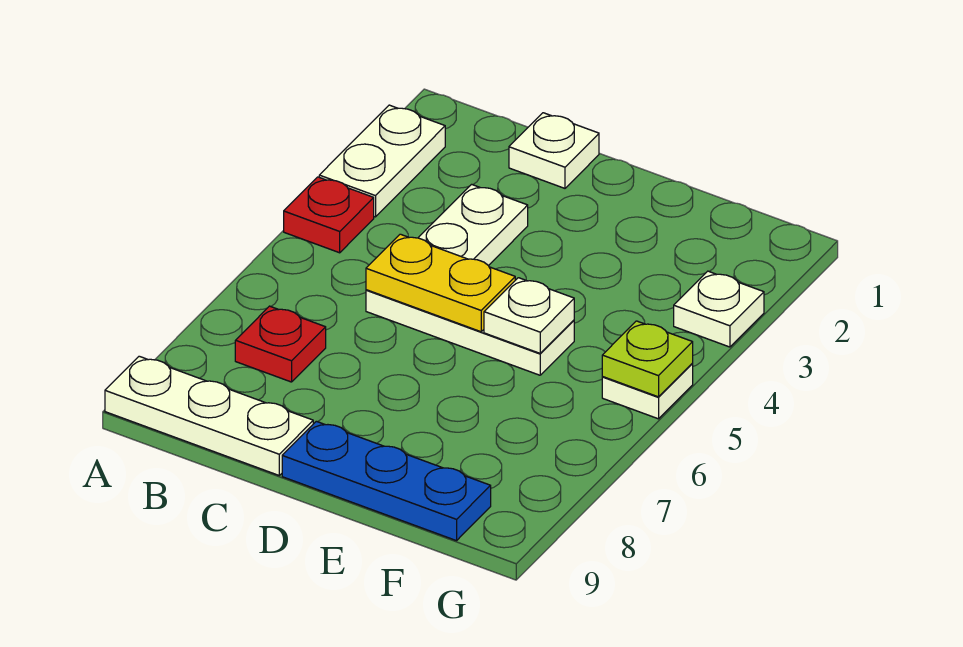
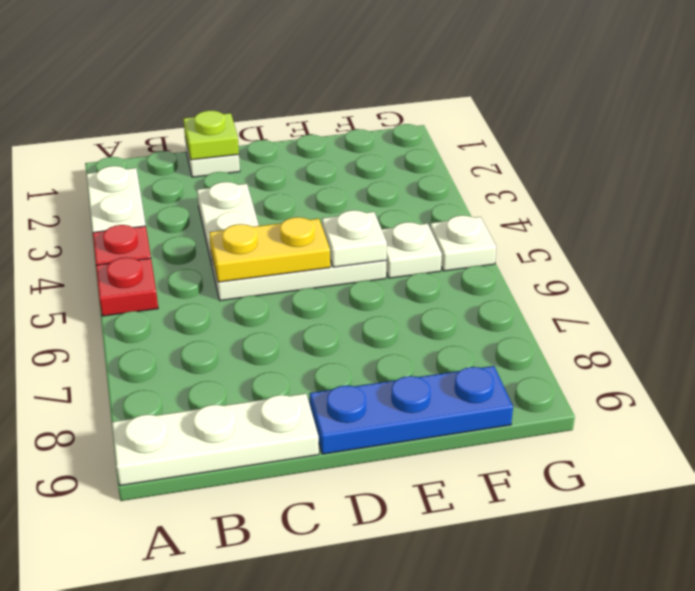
red plate B7 level 1 -> red plate A5 level 1
white plate G3 level 1 -> white plate F5 level 1
lime plate G5 level 2 -> lime plate C1 level 2

